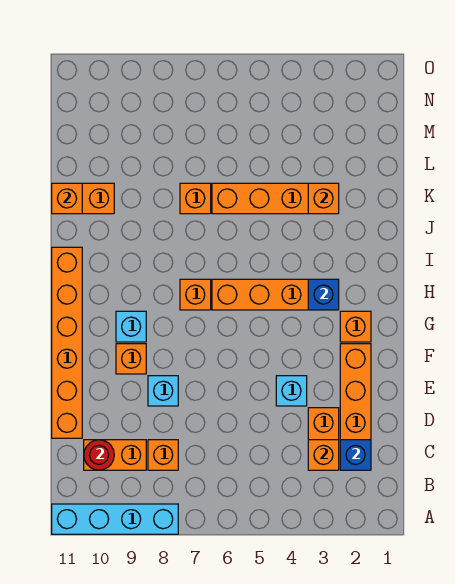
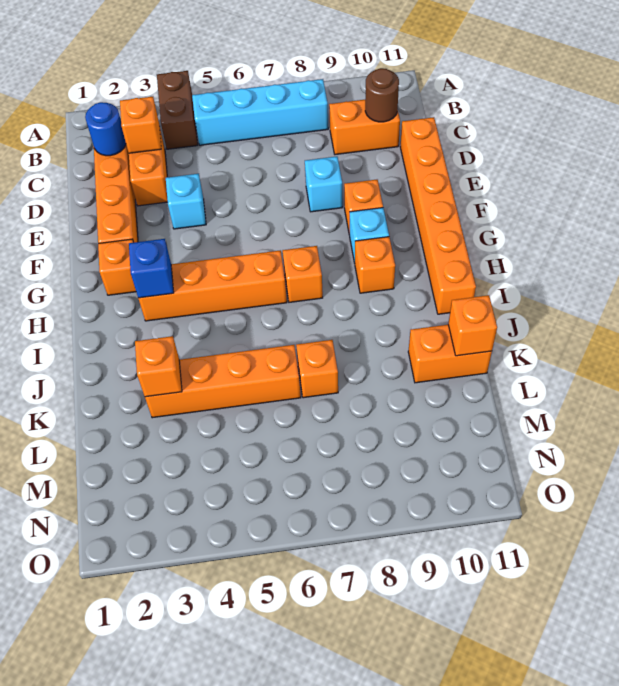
none -> brown brick A4:B4 level 1
cyan brick A8:A11 level 1 -> cyan brick B5:B8 level 1
blue brick C2 level 2 -> blue round brick C2 level 2
orange brick C8 level 1 -> orange brick H9 level 1
red round brick C10 level 2 -> brown round brick C10 level 2

